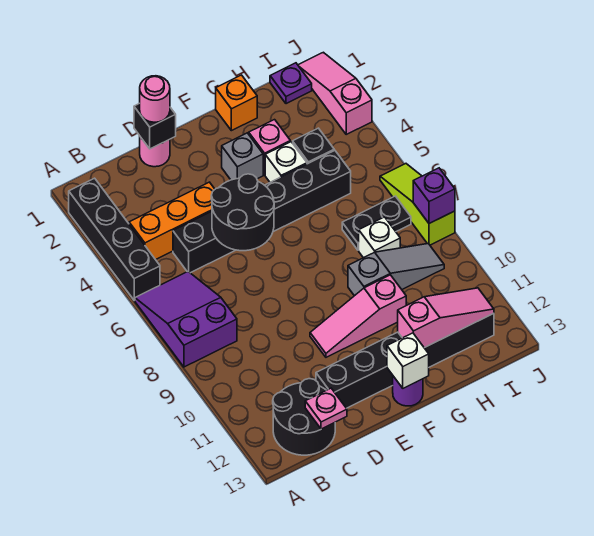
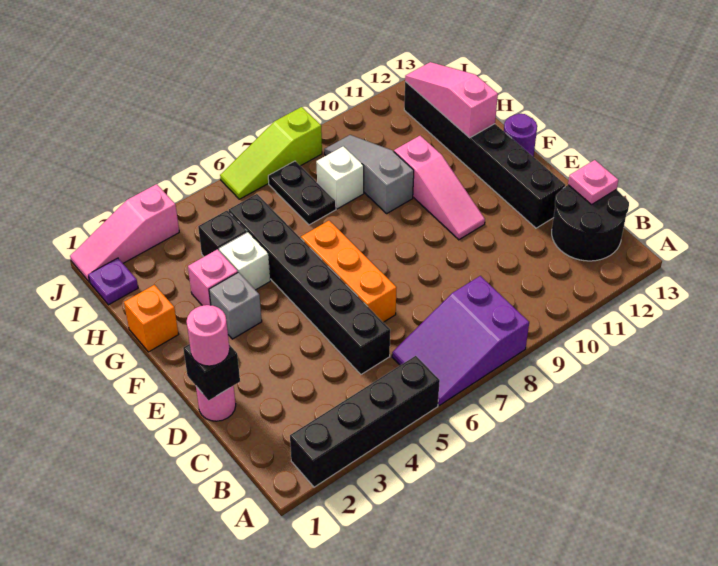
orange brick B4:D4 level 1 -> orange brick D6:F6 level 1
black round brick D5:E6 level 2 -> none
white brick F13 level 2 -> none
purple brick J8 level 2 -> none

